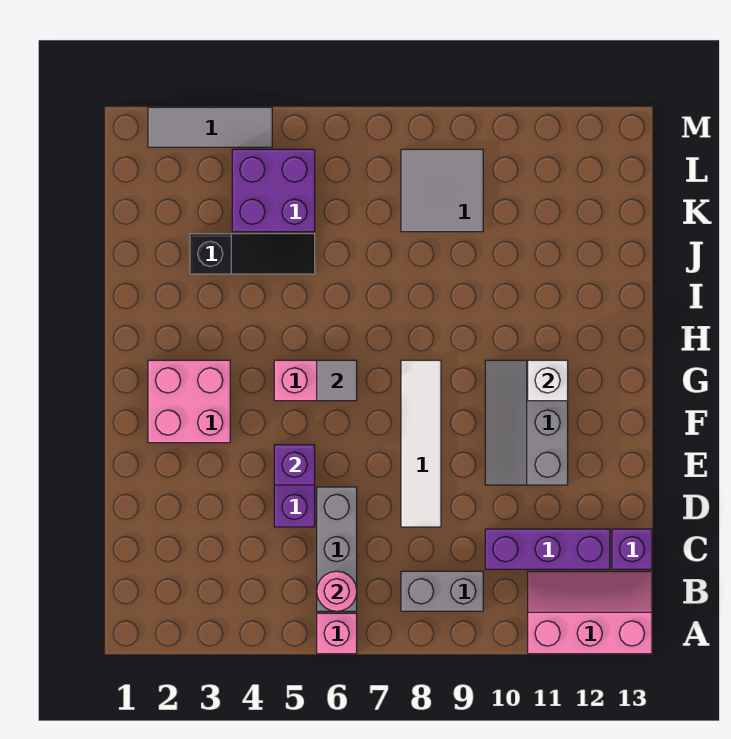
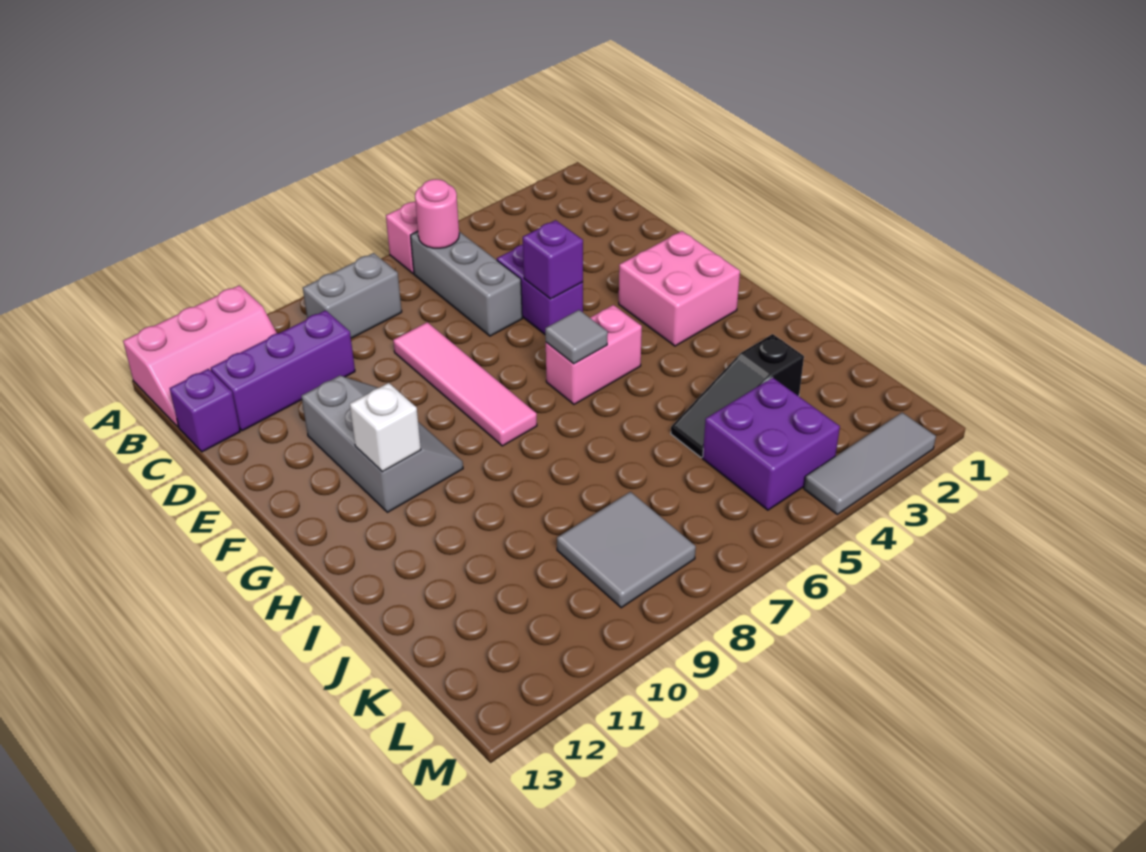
white tile D8:G8 level 1 -> pink tile D8:G8 level 1

